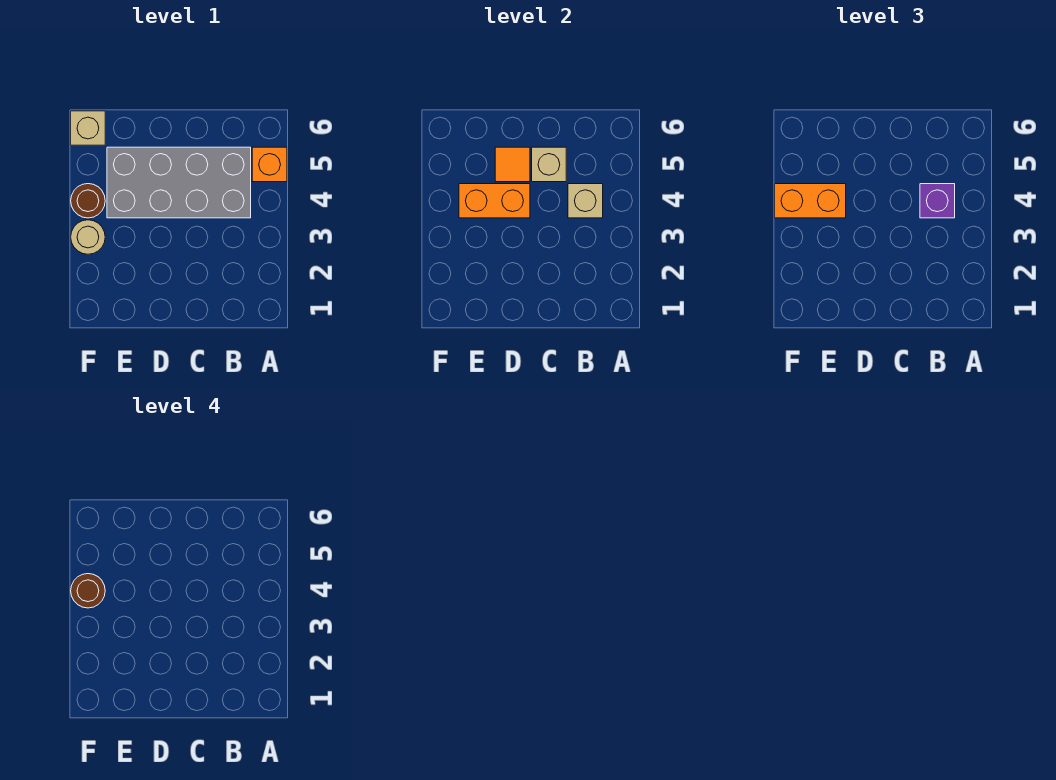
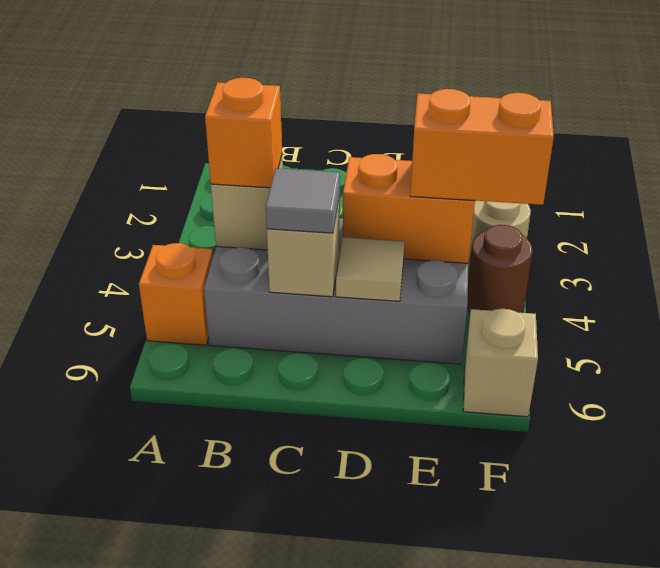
purple brick B4 level 3 -> orange brick B4 level 3
none -> grey tile C5 level 3
orange tile D5 level 2 -> tan tile D5 level 2
brown round brick F4 level 4 -> none

